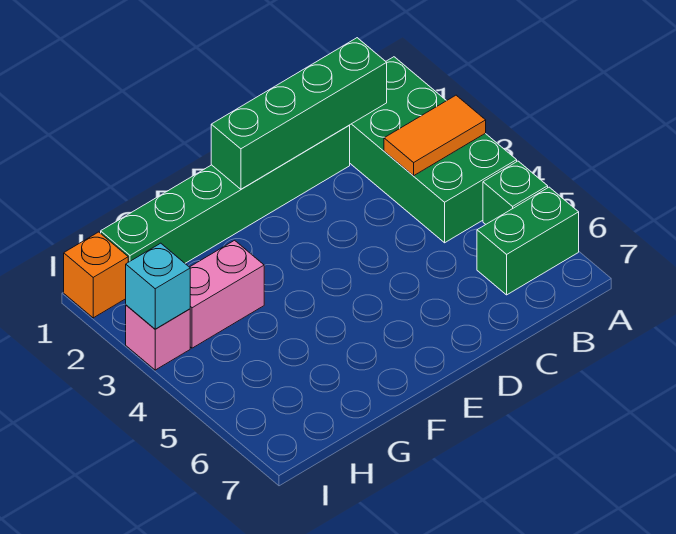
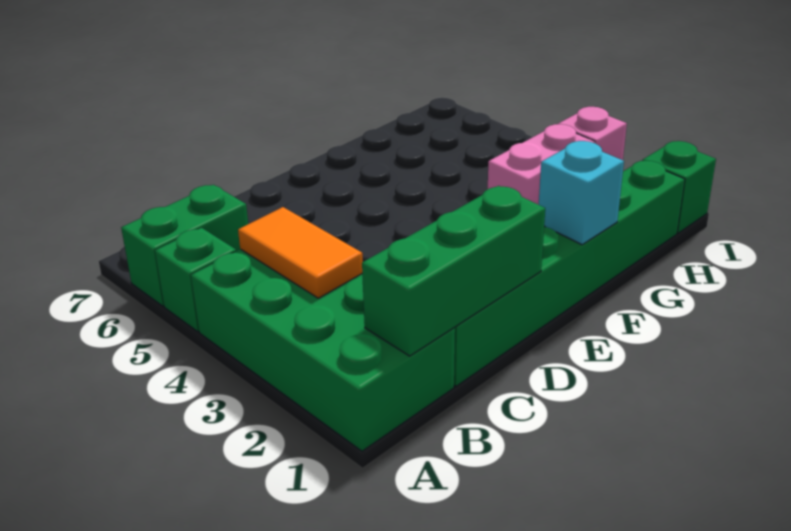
orange tile A3:B3 level 2 -> orange tile B3:B4 level 2
green brick B1:E1 level 2 -> green brick B1:D1 level 2
orange brick I1 level 1 -> green brick I1 level 1
cyan brick I3 level 2 -> cyan brick F1 level 2

